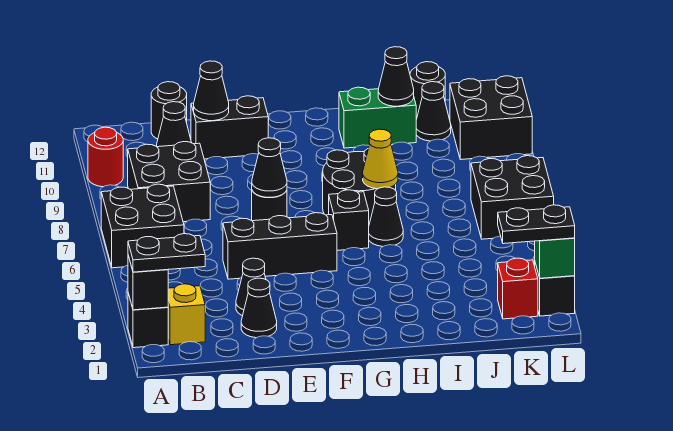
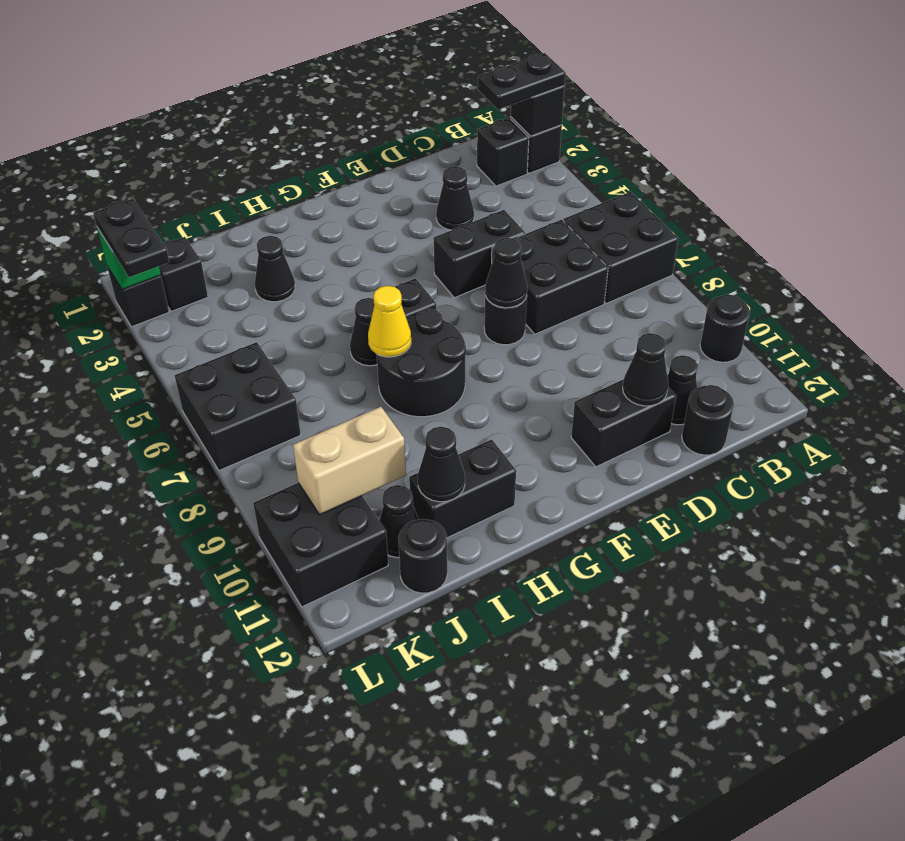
red round brick A10 level 1 -> black round brick A10 level 1
yellow brick B2 level 1 -> black brick B2 level 1
black brick B8:C9 level 1 -> black brick C6:D7 level 1
black cone D2 level 1 -> black cone I3 level 1
black brick D5:F5 level 1 -> black brick D5:E5 level 1
green brick H11:I11 level 1 -> black brick H11:I11 level 1
none -> tan brick J10:K10 level 2
red brick K2 level 1 -> black brick K2 level 1
black plate K2:L2 level 3 -> black plate L2:L3 level 3

